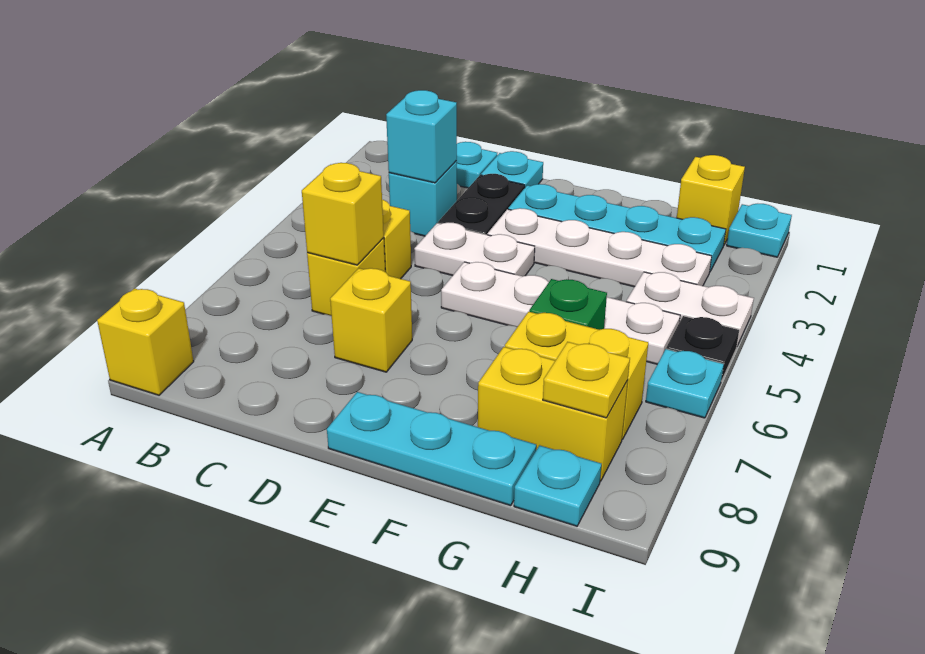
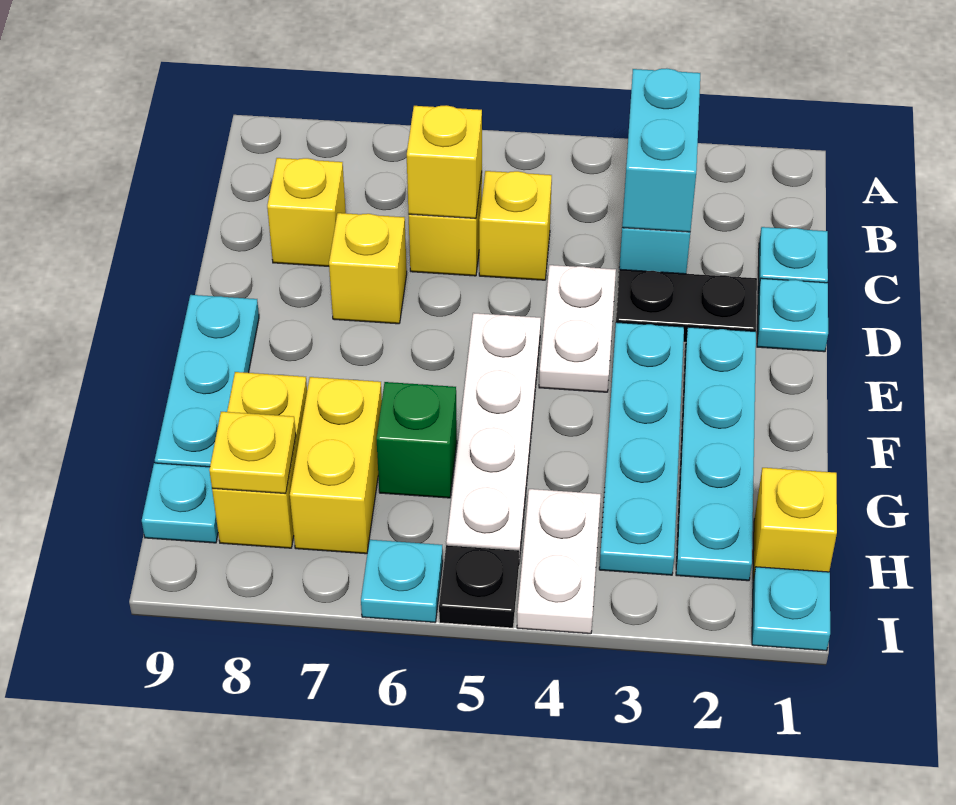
yellow brick A9 level 1 -> yellow brick C8 level 1
cyan brick C3 level 2 -> cyan brick B3:C3 level 2
white plate E3:H3 level 1 -> cyan plate E3:H3 level 1

